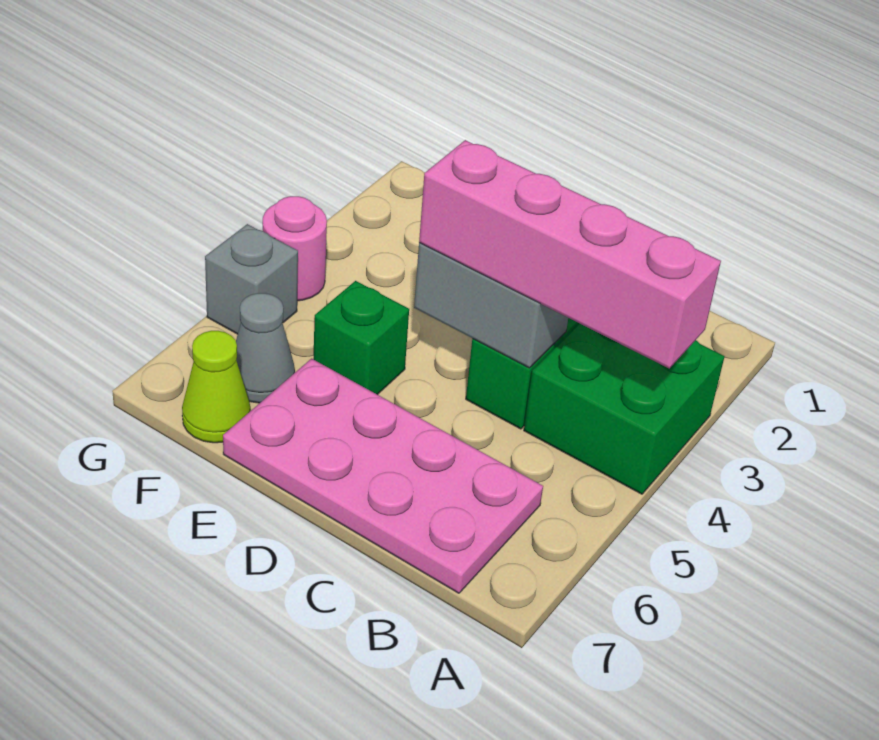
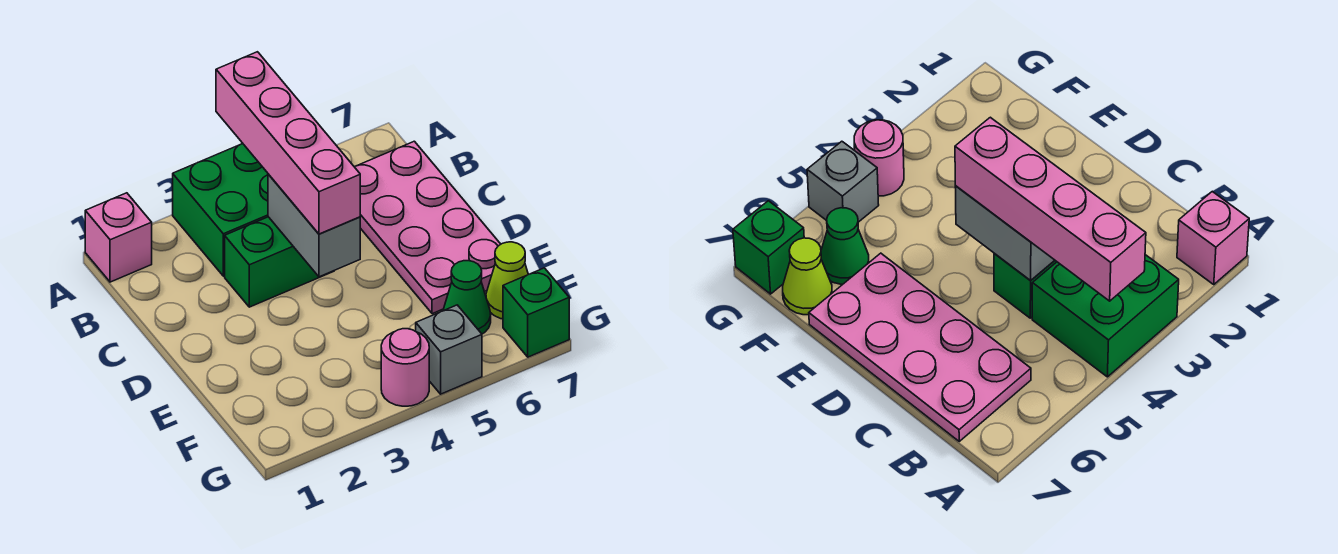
none -> pink brick A1 level 1
green brick E5 level 1 -> green brick G7 level 1
grey cone F6 level 1 -> green cone F6 level 1

